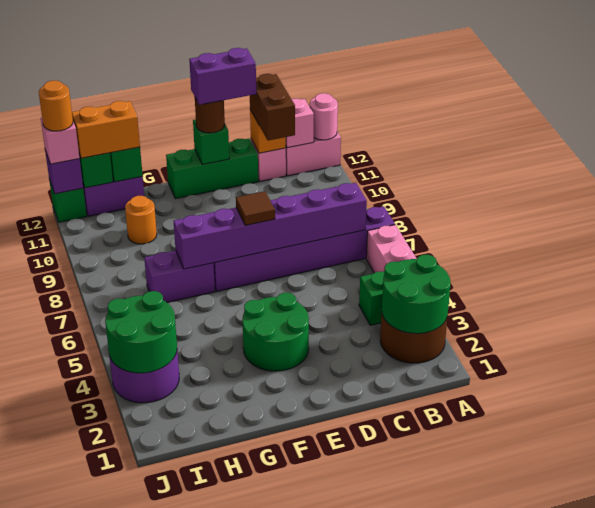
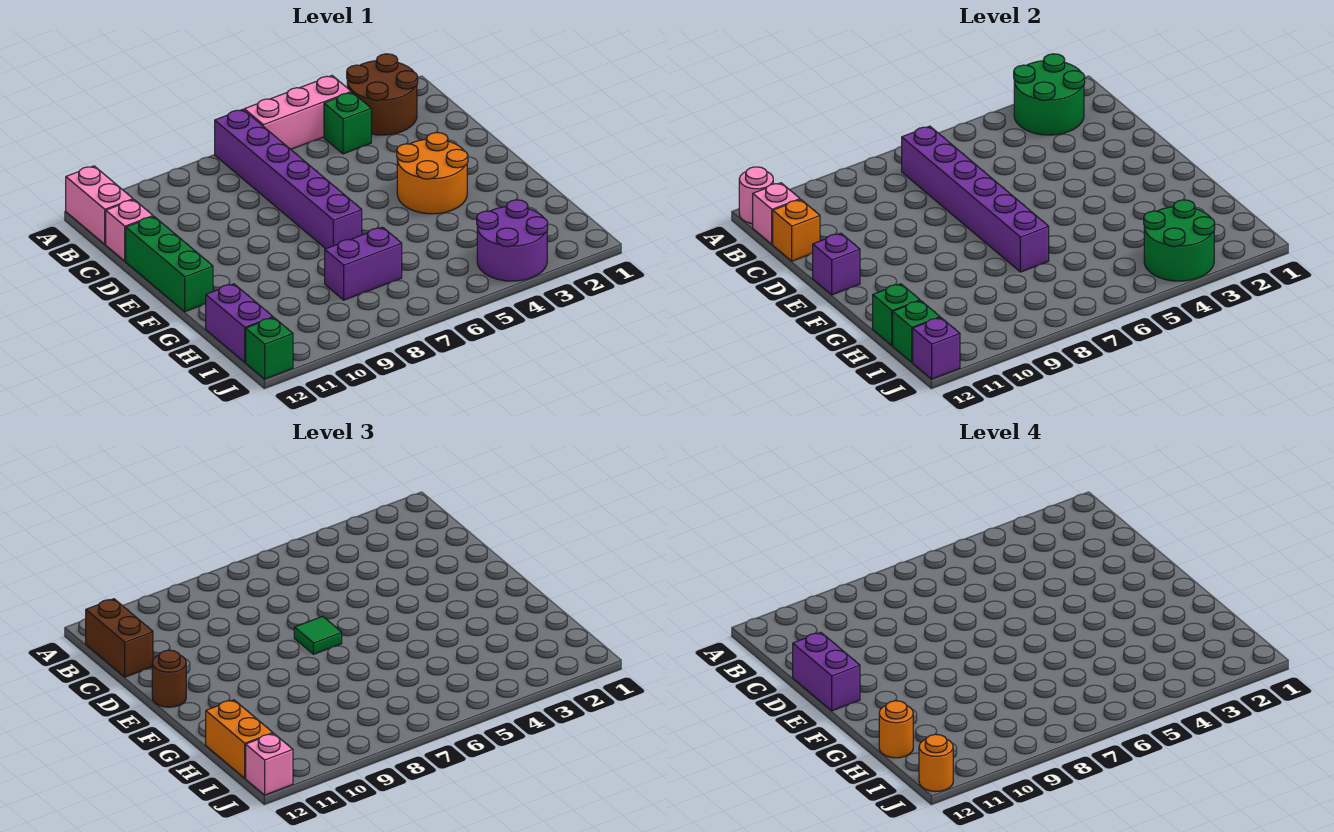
brown brick C11:C12 level 3 -> brown brick B12:C12 level 3
green round brick E3:F4 level 1 -> orange round brick E3:F4 level 1
brown tile E7 level 3 -> green tile E7 level 3
green brick E12 level 2 -> purple brick E12 level 2
purple brick G7:H7 level 1 -> purple brick H7:H8 level 1
orange round brick H10 level 1 -> orange round brick H12 level 4

